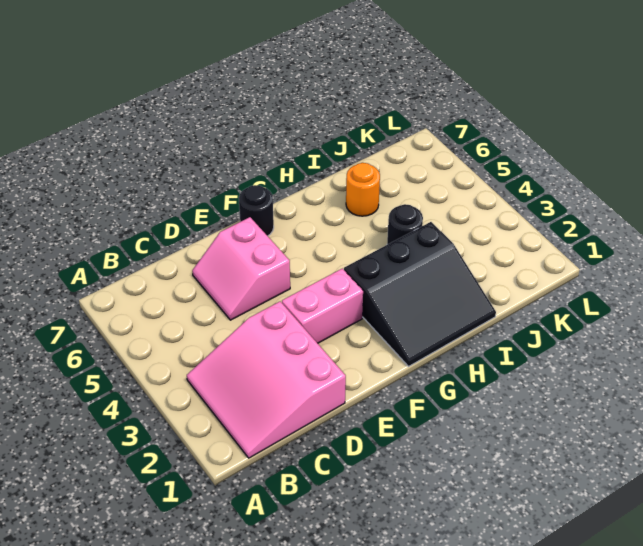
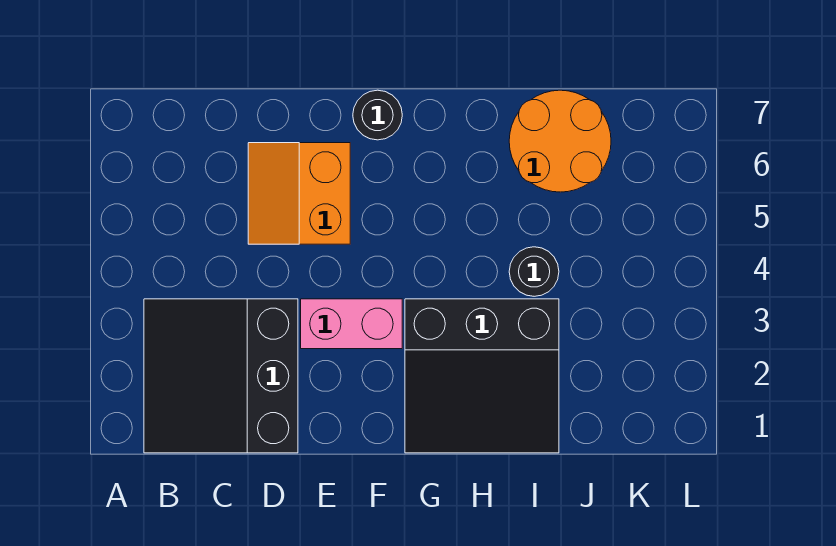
pink slope B1:D3 level 1 top D -> black slope B1:D3 level 1 top D
pink slope D5:E6 level 1 top E -> orange slope D5:E6 level 1 top E
orange round brick I6 level 1 -> orange round brick I6:J7 level 1

